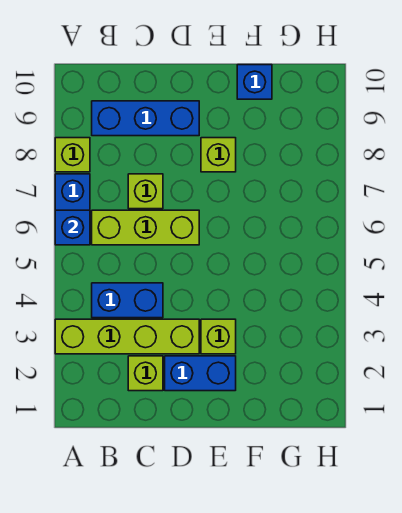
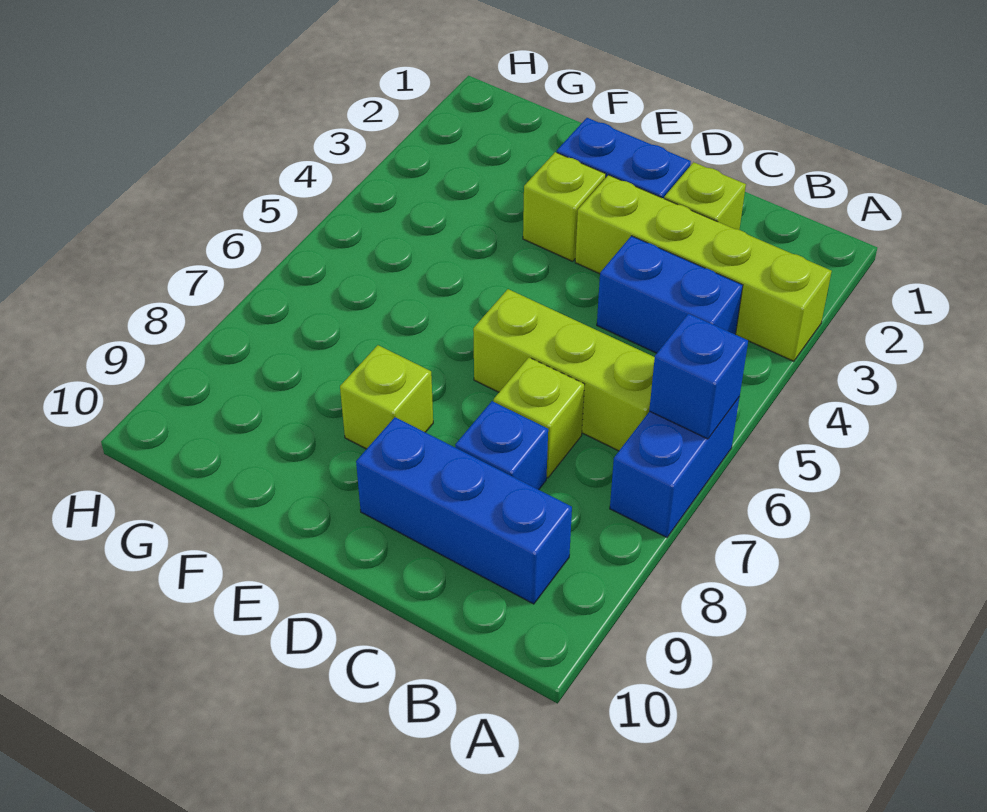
lime brick A8 level 1 -> none
blue brick F10 level 1 -> blue brick C8 level 1

